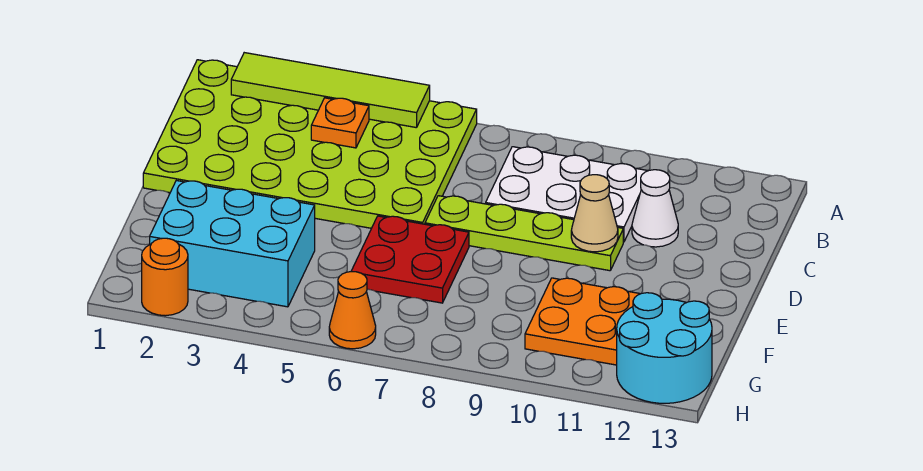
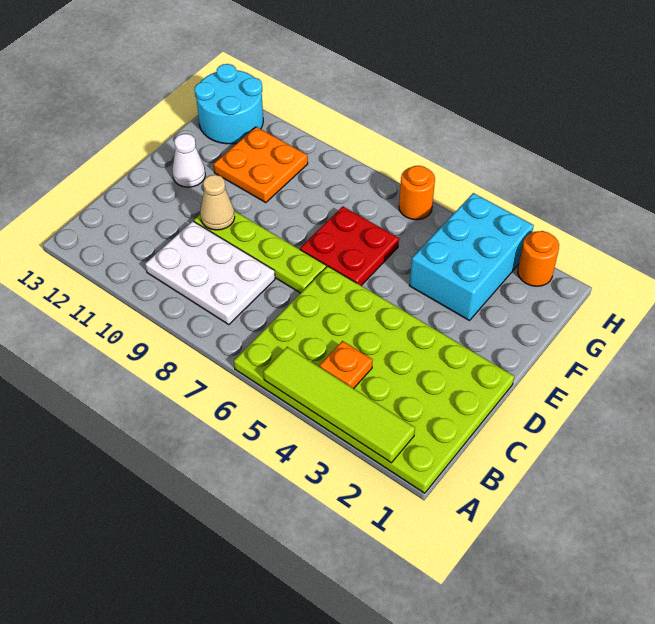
white cone C11 level 1 -> white cone E12 level 1
cyan brick F2:G4 level 1 -> cyan brick F3:H4 level 1
orange cone H6 level 1 -> orange round brick H6 level 1

